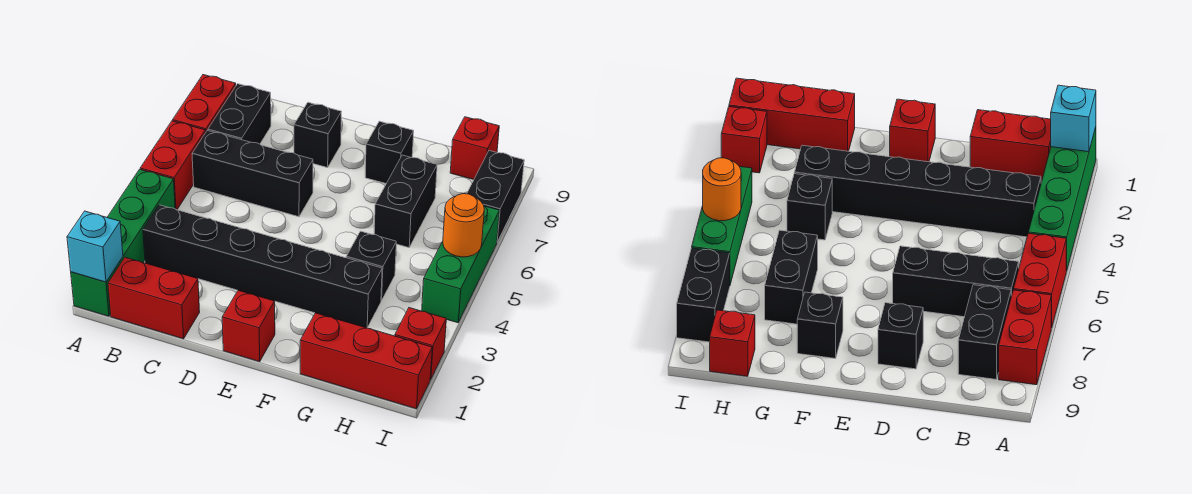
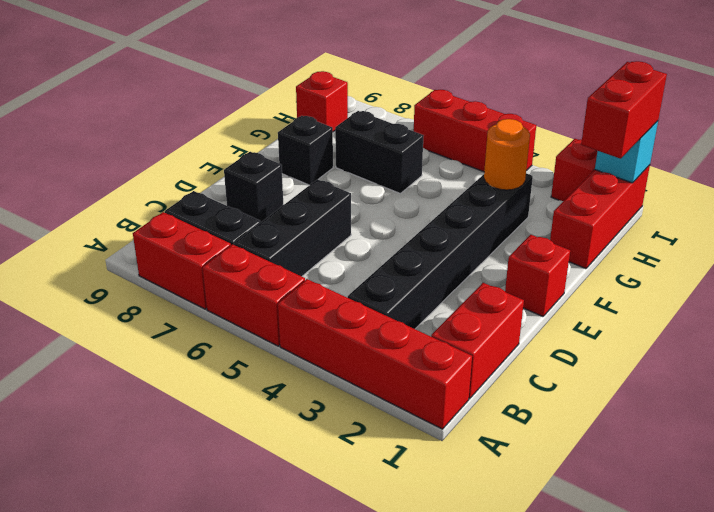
green brick A1:A4 level 1 -> red brick A1:A4 level 1
cyan brick A1 level 2 -> cyan brick I1 level 2
black brick G4 level 1 -> none
none -> red brick H1:I1 level 3
green brick I4:I6 level 1 -> red brick I4:I6 level 1
orange round brick I5 level 2 -> orange round brick G3 level 2
black brick I7:I8 level 1 -> none

